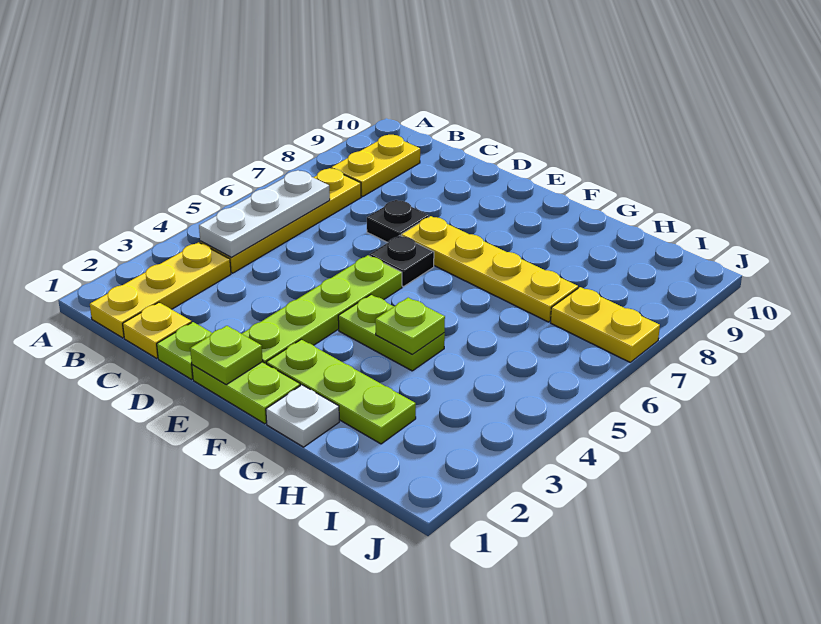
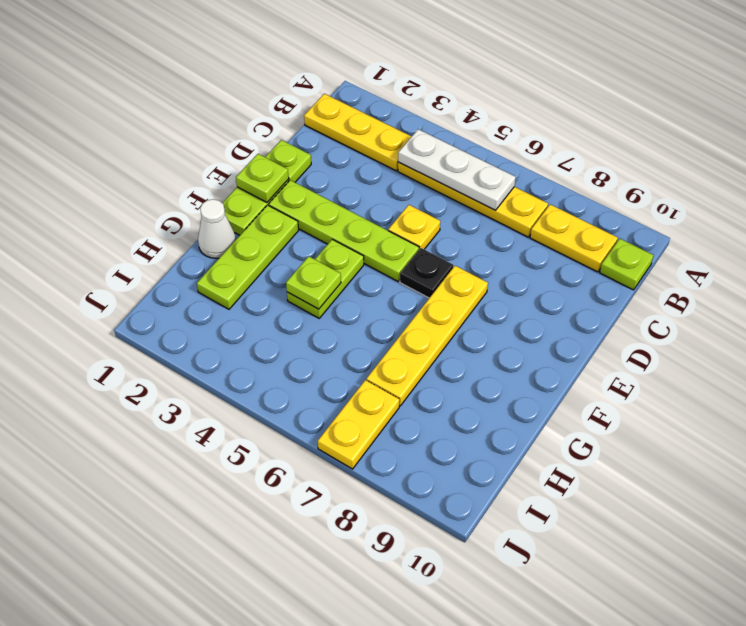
none -> lime plate B10 level 1
yellow plate C1 level 1 -> yellow plate D5 level 1
black plate D7 level 1 -> none
white plate G1 level 1 -> white cone G1 level 1

